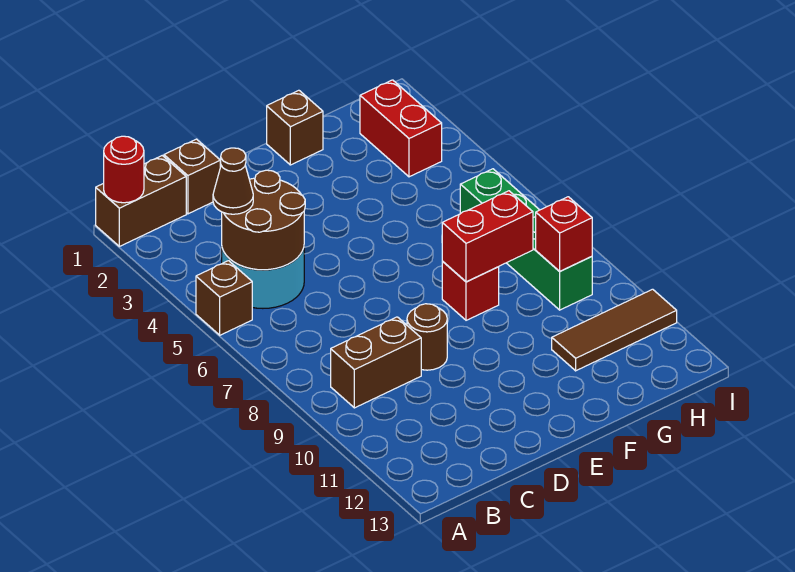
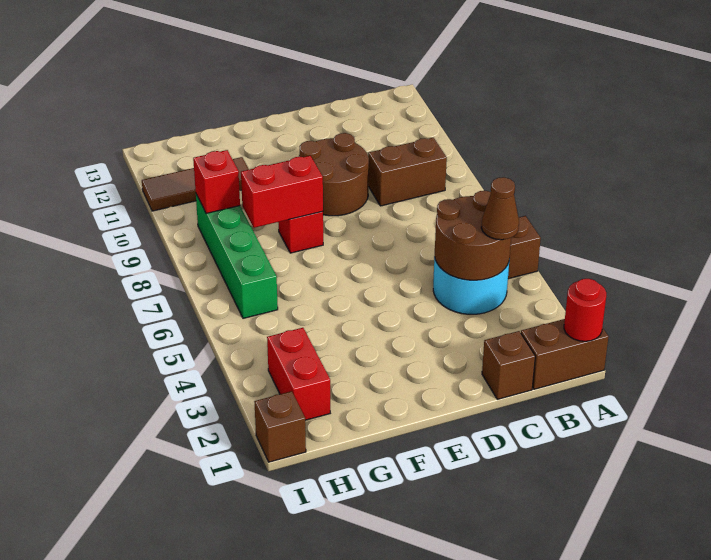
brown round brick D9 level 1 -> brown round brick D9:E10 level 1
brown brick F1 level 1 -> brown brick I1 level 1

